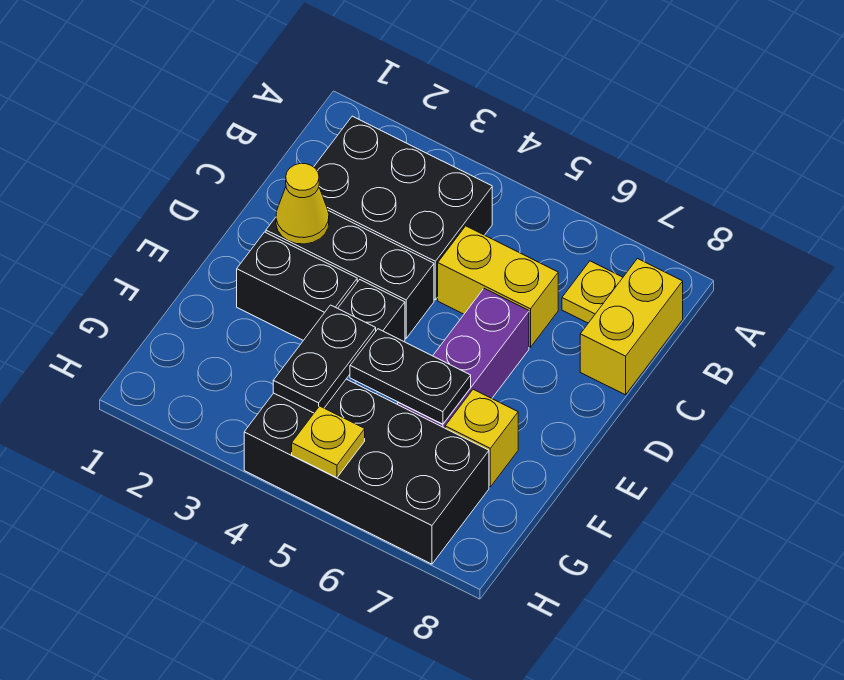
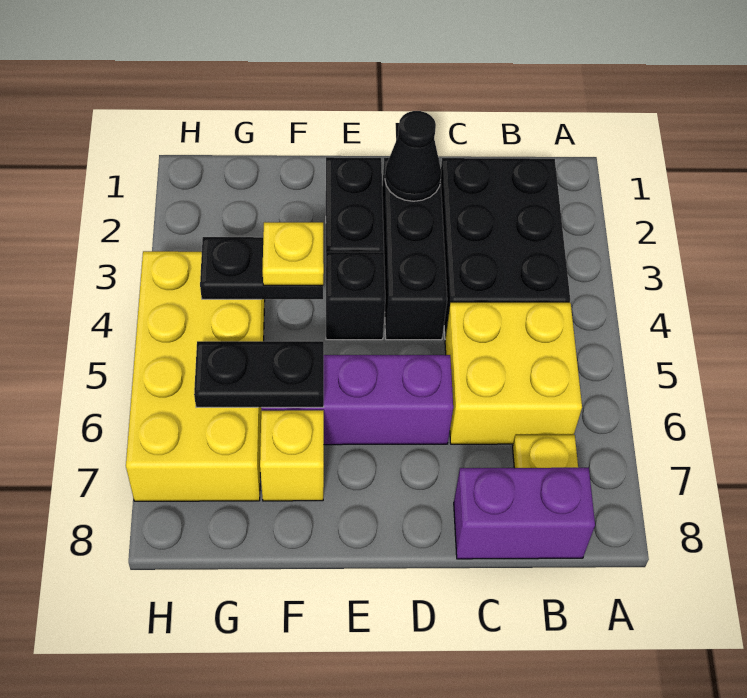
yellow brick B8:C8 level 1 -> purple brick B8:C8 level 1
yellow brick C5:C6 level 1 -> yellow brick B5:C6 level 1
yellow cone D2 level 2 -> black cone D2 level 2
black plate F5:F6 level 2 -> black plate F6:G6 level 2
black brick G4:H7 level 1 -> yellow brick G4:H7 level 1
yellow plate H5 level 2 -> yellow plate F4 level 3

